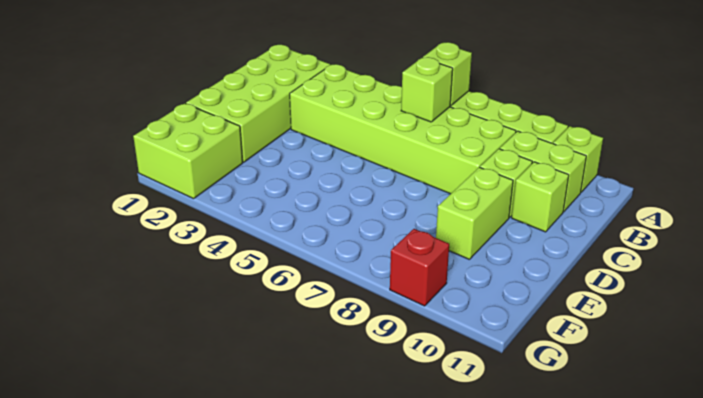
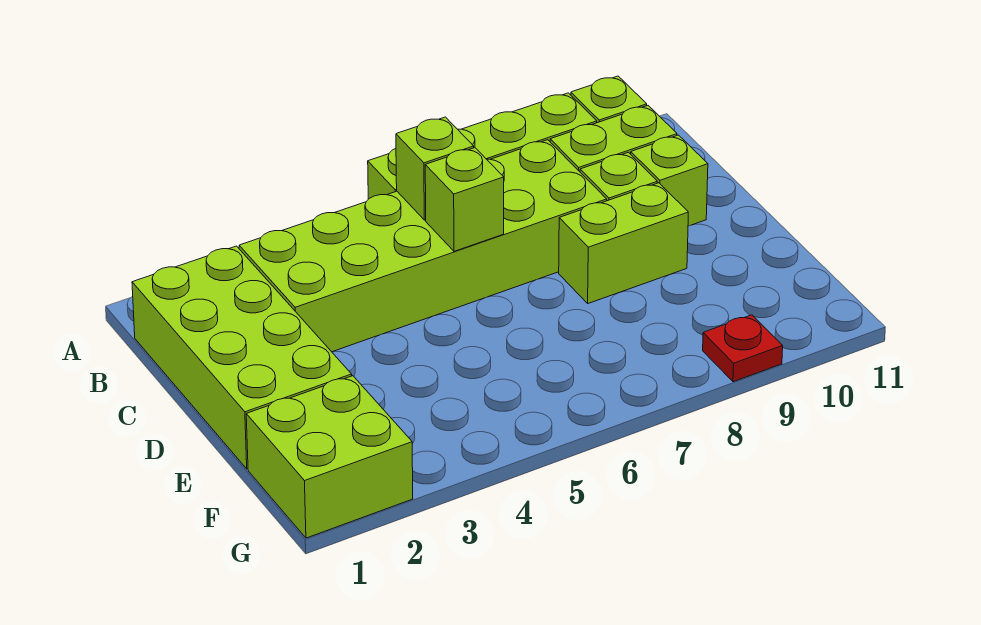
lime brick A6 level 2 -> lime brick C6 level 2
lime brick D9:E9 level 1 -> lime brick D8:D9 level 1
red brick G9 level 1 -> red plate G9 level 1

